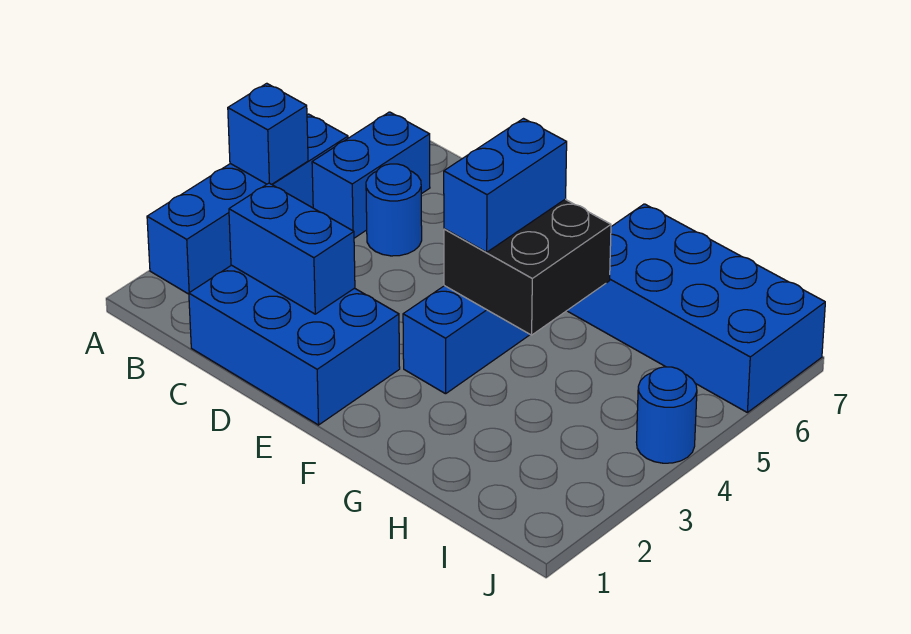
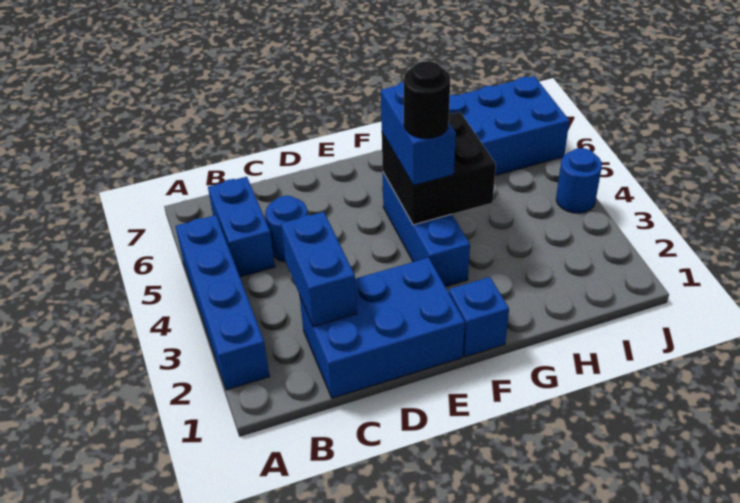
blue brick A4 level 2 -> blue brick F1 level 1
blue brick C2:D2 level 2 -> blue brick C2:C3 level 2
none -> black round brick F4 level 4

